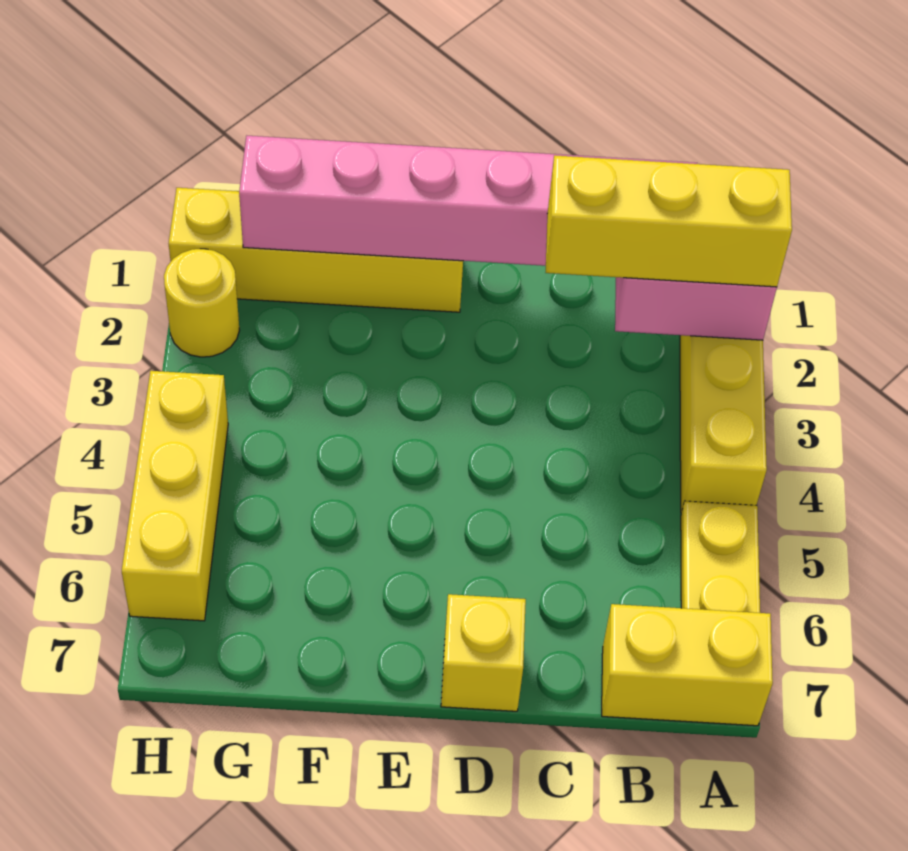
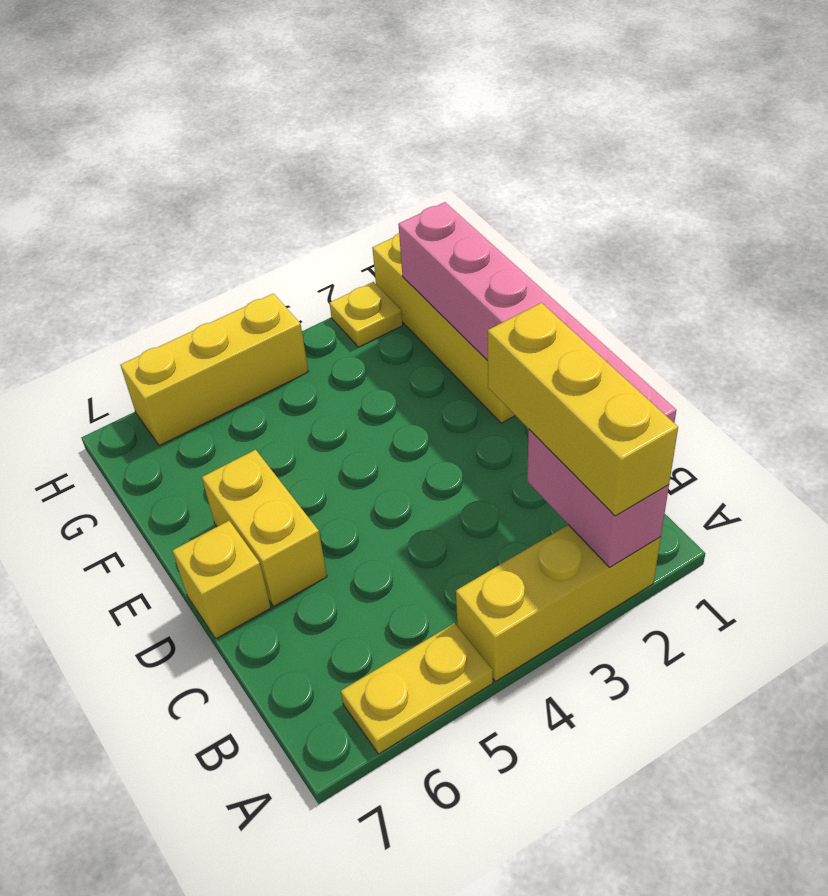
yellow brick A7:B7 level 1 -> yellow brick D6:E6 level 1
yellow round brick H2 level 1 -> yellow plate H2 level 1

